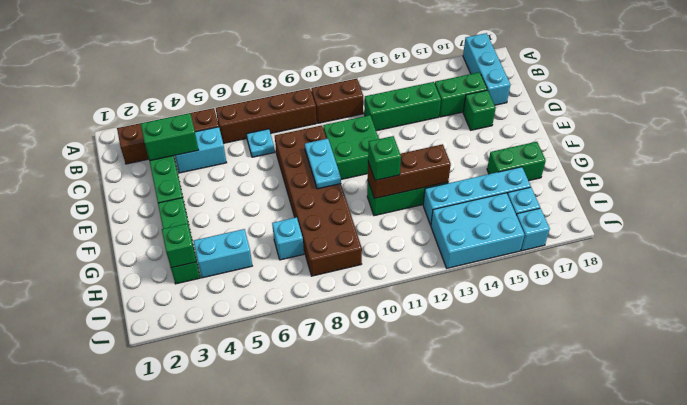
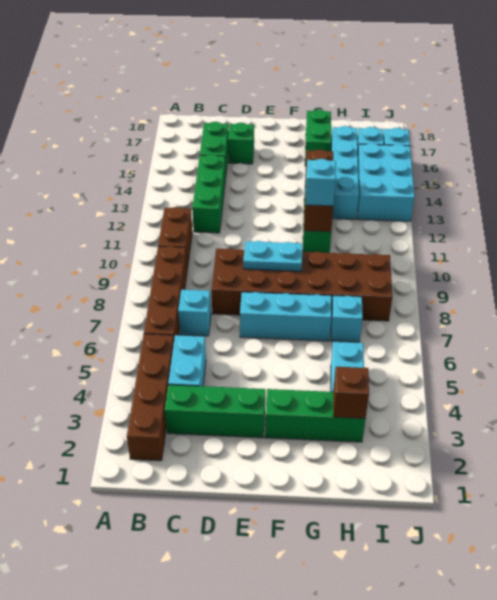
cyan brick A17:C17 level 1 -> cyan brick E7:G7 level 1
green brick C3:C4 level 2 -> none
cyan plate C7 level 1 -> cyan brick C7 level 1
green brick D10:E11 level 1 -> none
green brick G11 level 3 -> cyan brick G11 level 3
green brick H3 level 2 -> brown brick H3 level 2

